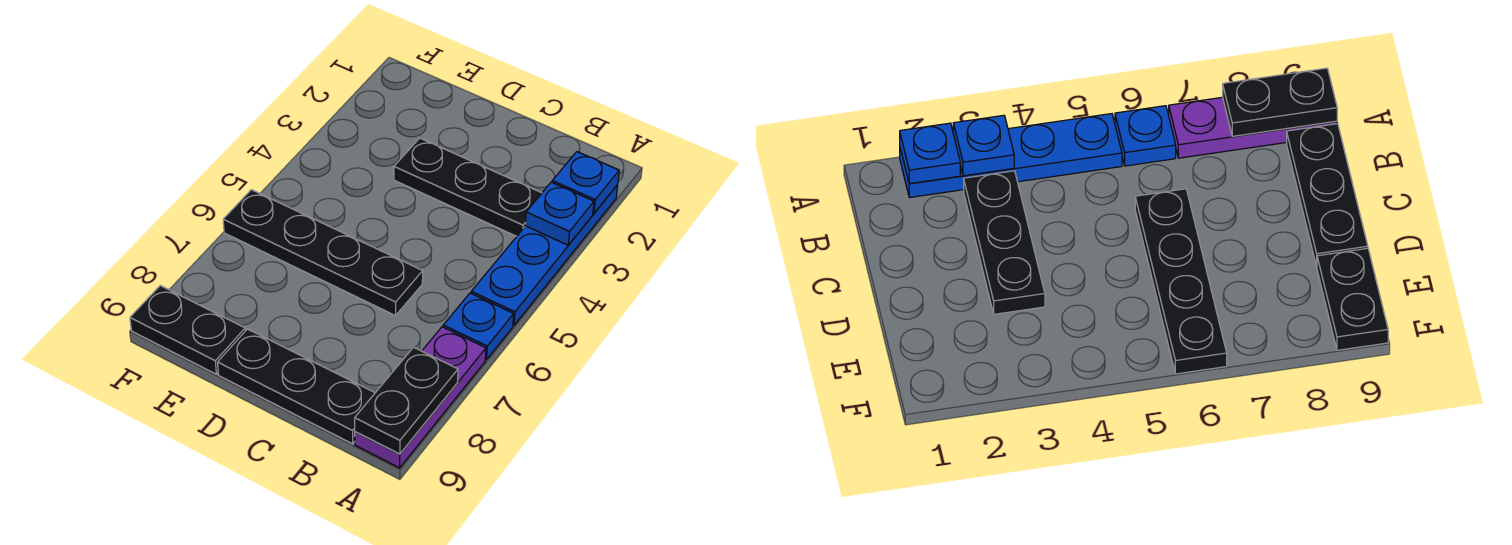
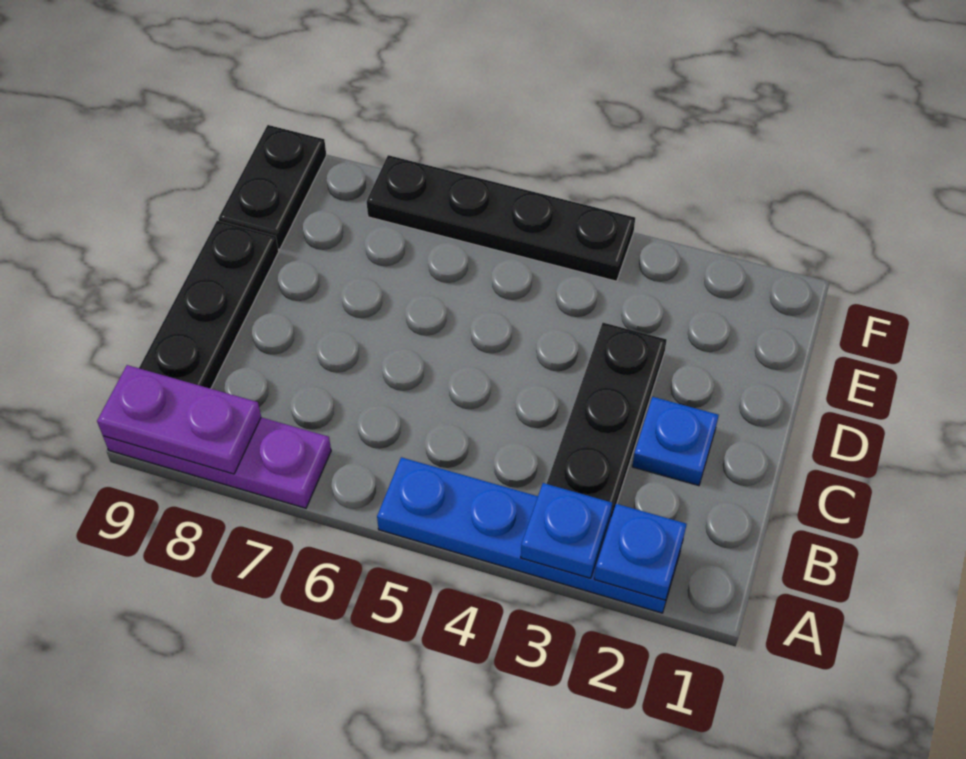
blue plate A6 level 1 -> blue plate C2 level 1
black plate A8:A9 level 2 -> purple plate A8:A9 level 2
black plate C6:F6 level 1 -> black plate F4:F7 level 1

